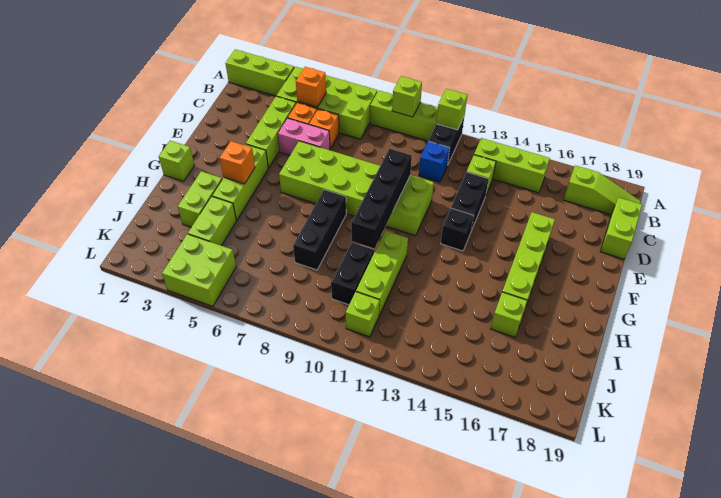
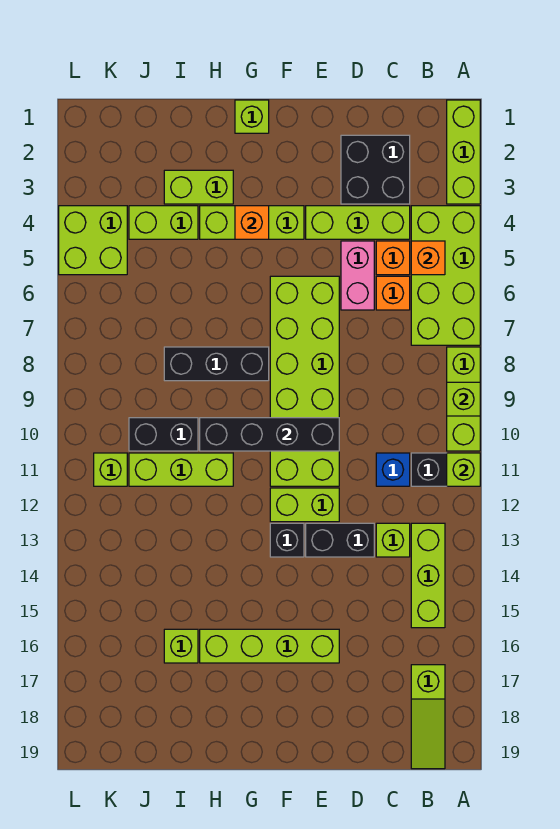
none -> black brick C2:D3 level 1
lime brick C19:D19 level 1 -> lime brick E12:F12 level 1

